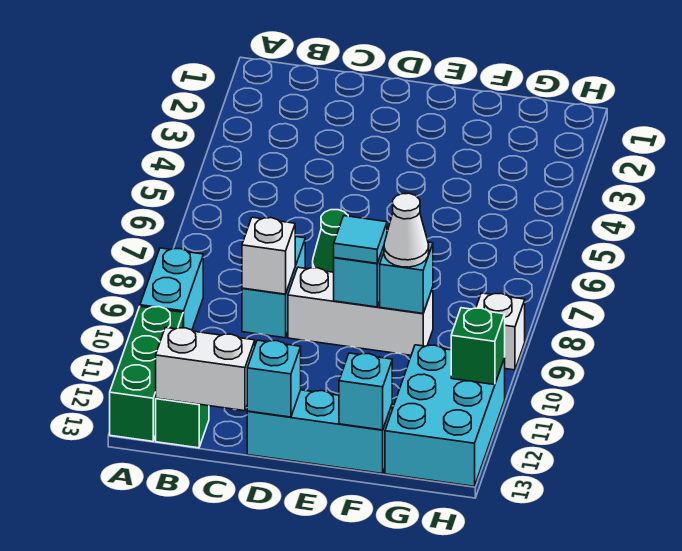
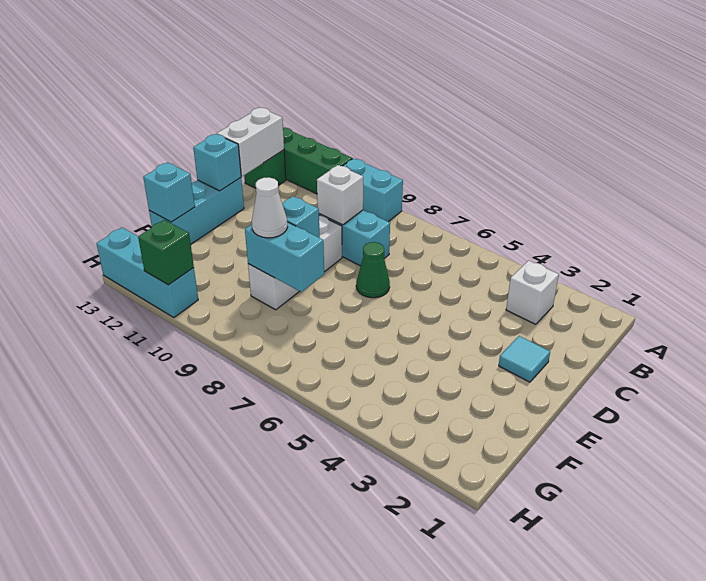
cyan tile E9 level 3 -> cyan tile D2 level 1
cyan brick F9 level 2 -> cyan brick F8:F9 level 2
cyan brick G11:H13 level 1 -> cyan brick H11:H13 level 1
white brick H9 level 1 -> white brick B3 level 1

